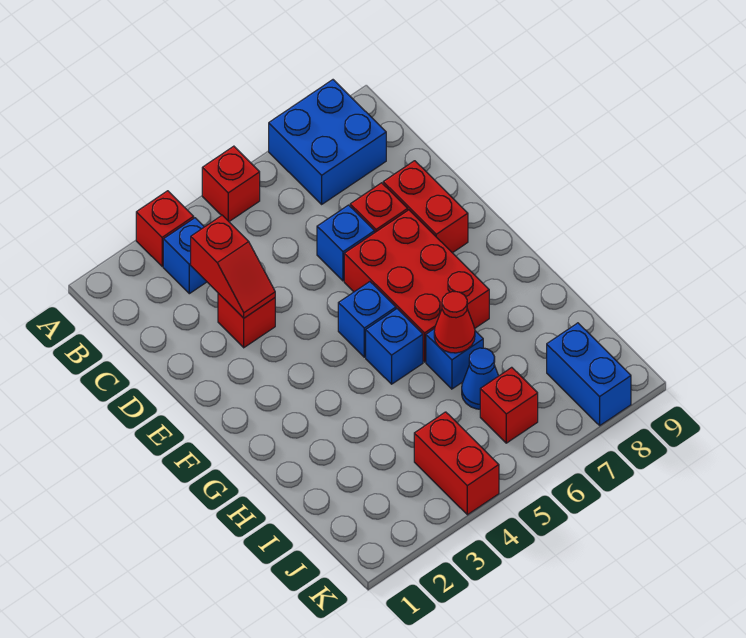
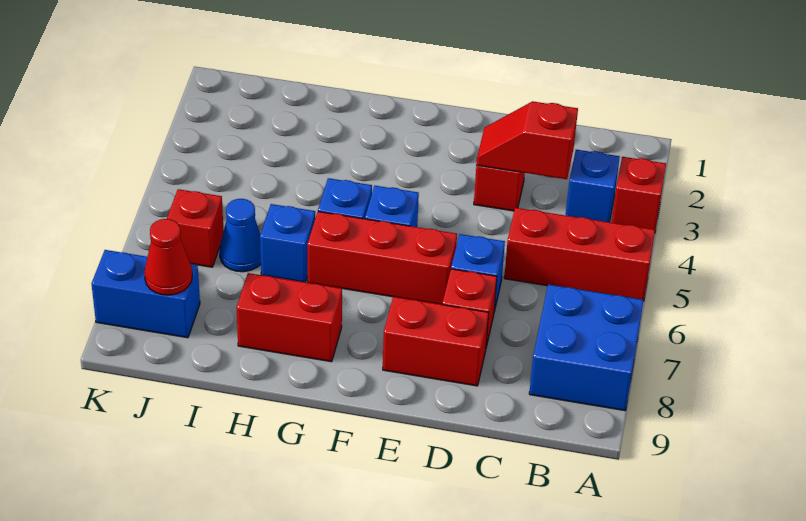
red brick A5 level 1 -> red brick A5:C5 level 1
red brick E6:G7 level 1 -> red brick E6:G6 level 1
red cone H6 level 2 -> red cone J8 level 2
red brick J4:K4 level 1 -> red brick G8:H8 level 1

